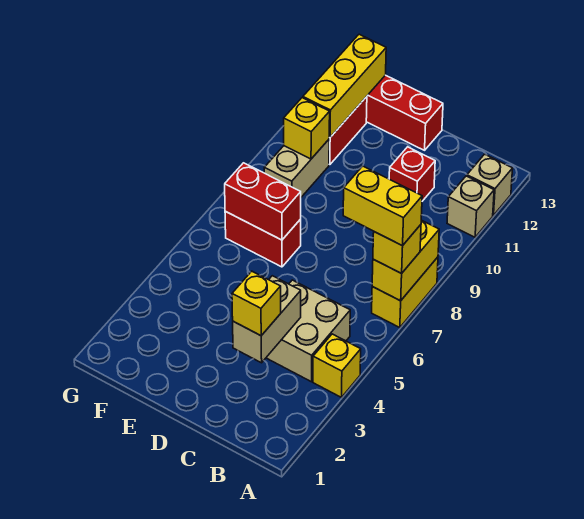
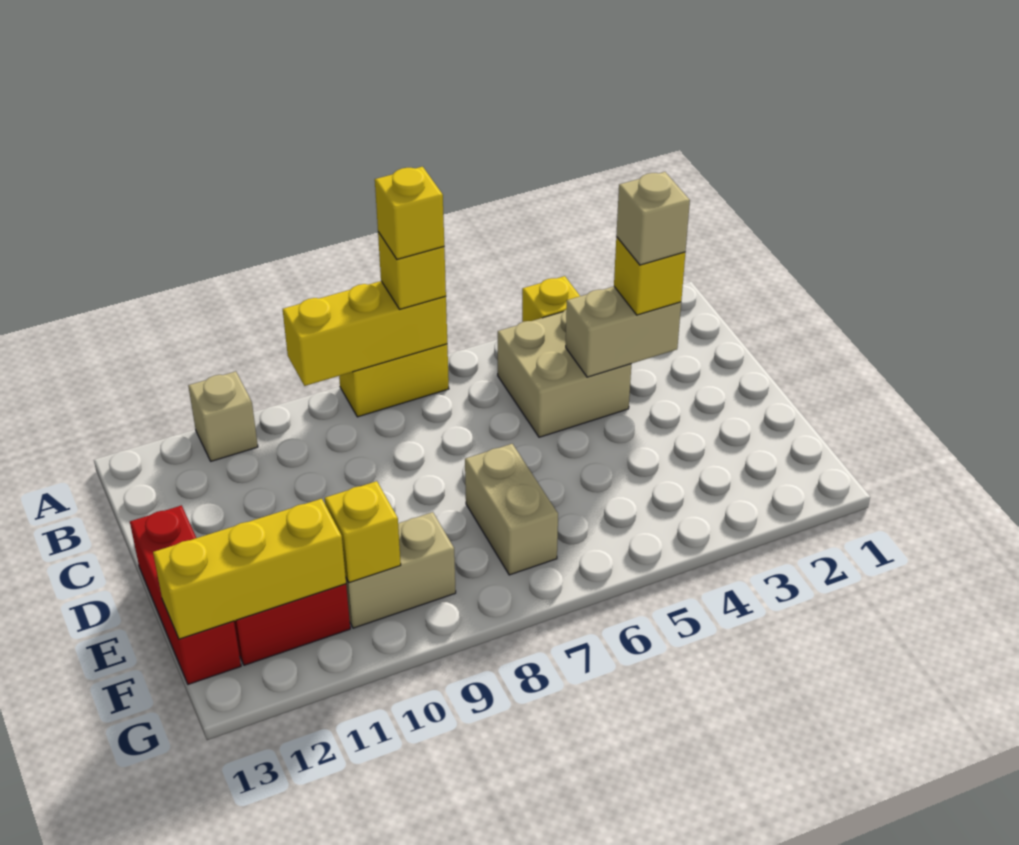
yellow brick A7:A8 level 2 -> yellow brick A7:A9 level 2
yellow brick A7:B7 level 4 -> yellow brick A7 level 4
tan brick A12 level 1 -> tan brick C3 level 4
red brick C11 level 1 -> none
red brick E7:F7 level 1 -> tan brick E7:F7 level 1
red brick E7:F7 level 2 -> none

